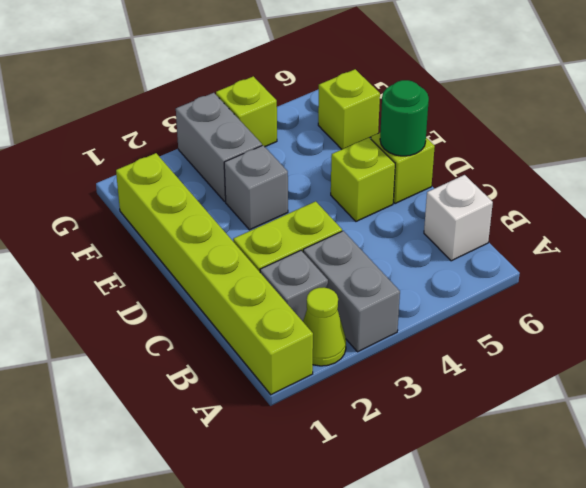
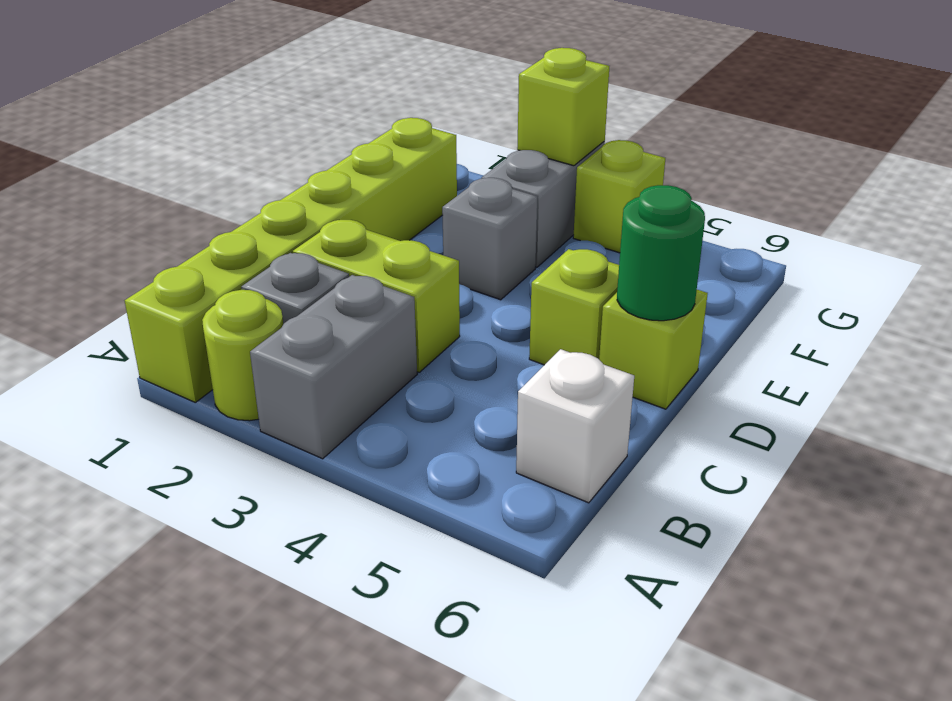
lime cone A2 level 1 -> lime round brick A2 level 1
lime brick F6 level 1 -> lime brick G3 level 2

